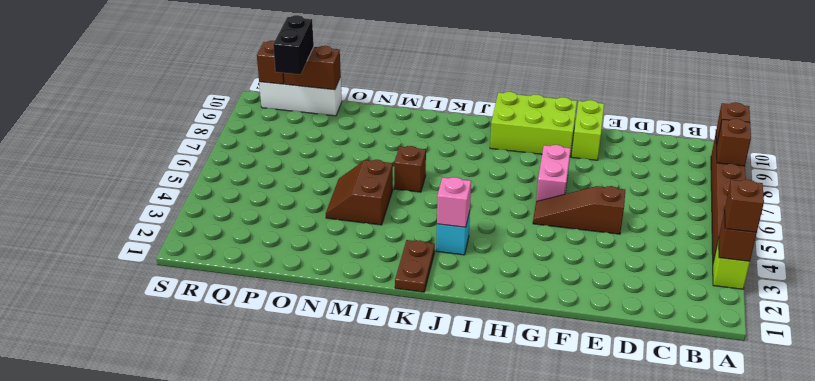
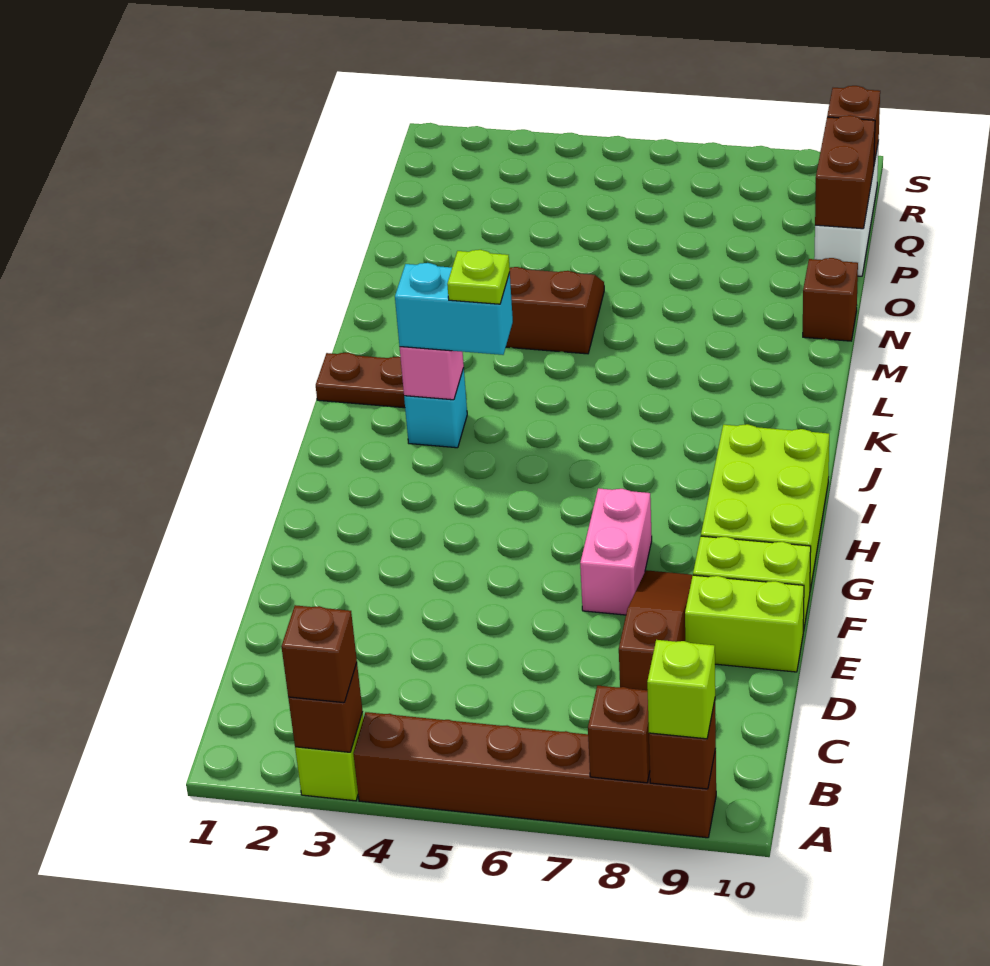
none -> lime brick A9 level 3
brown slope E5:G5 level 1 top E -> brown slope D8:F8 level 1 top D
none -> lime brick E9:E10 level 1
pink brick G6:G7 level 1 -> pink brick F7:G7 level 1
none -> cyan brick J3:J4 level 3
none -> lime plate J4 level 4
brown brick L6 level 1 -> brown brick N10 level 1
black brick Q9:Q10 level 3 -> none

